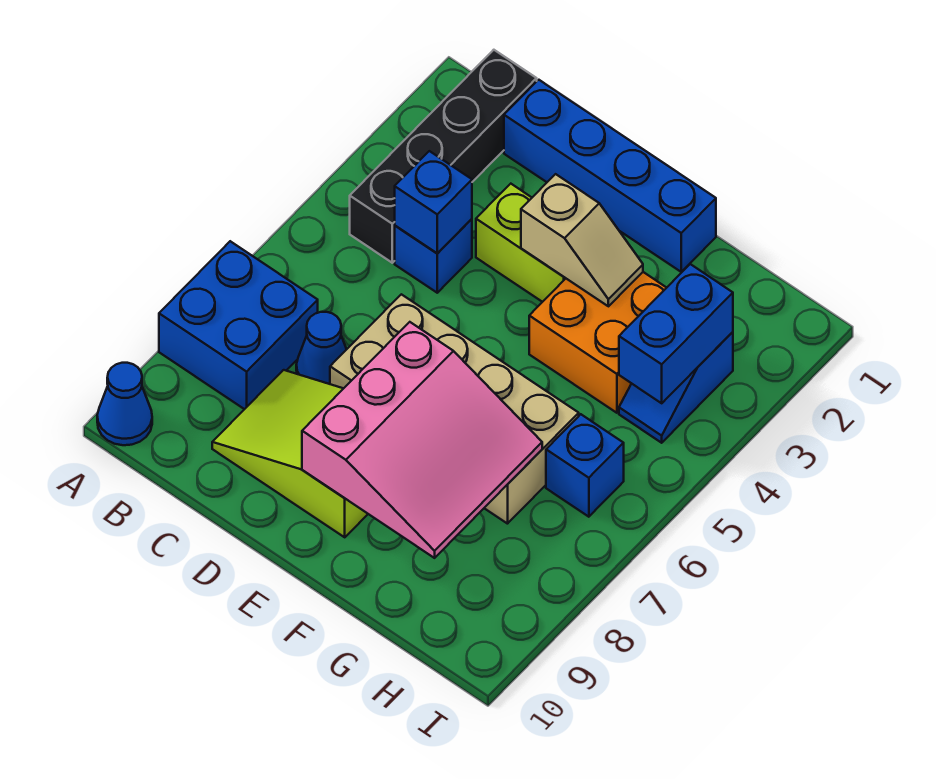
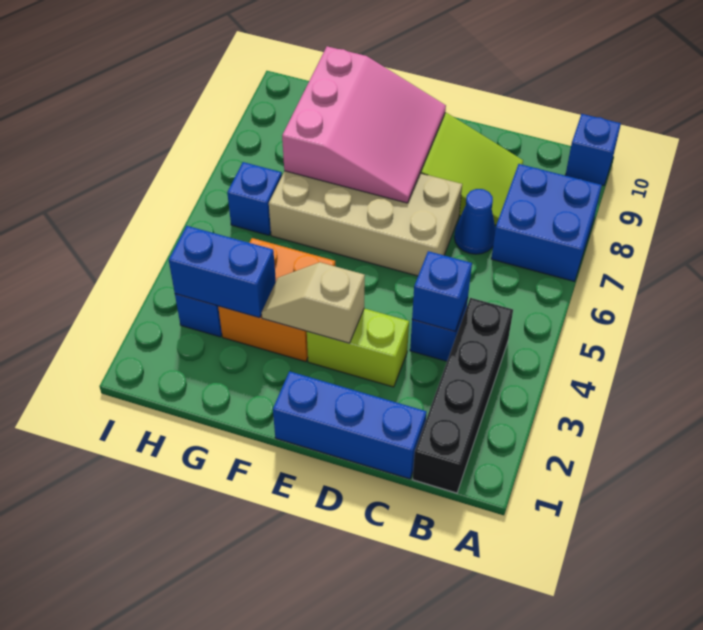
blue cone A10 level 1 -> blue brick A10 level 1
blue brick C1:F1 level 1 -> blue brick C1:E1 level 1
pink slope E7:G9 level 2 top E -> pink slope E7:G9 level 2 top G
blue brick H3:H4 level 2 -> blue brick G3:H3 level 2

